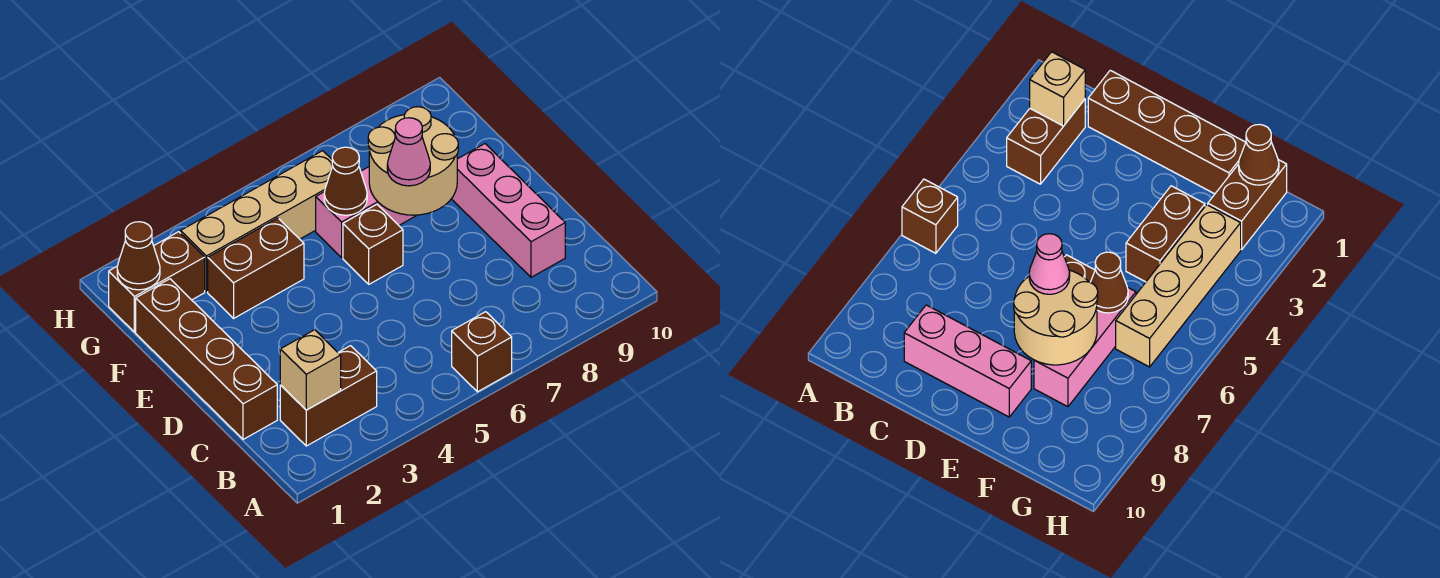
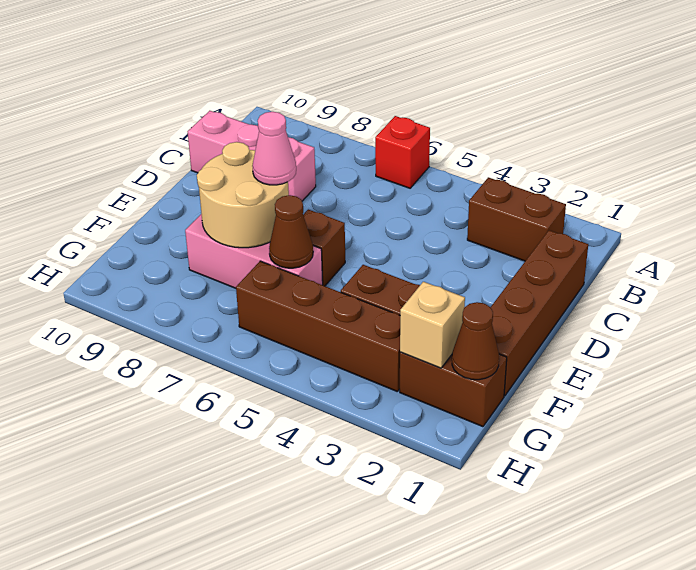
brown brick A6 level 1 -> red brick A6 level 1
tan brick B2 level 2 -> tan brick G2 level 2
pink brick C9:E9 level 1 -> pink brick C8:C10 level 1
tan brick G3:G6 level 1 -> brown brick G3:G6 level 1

